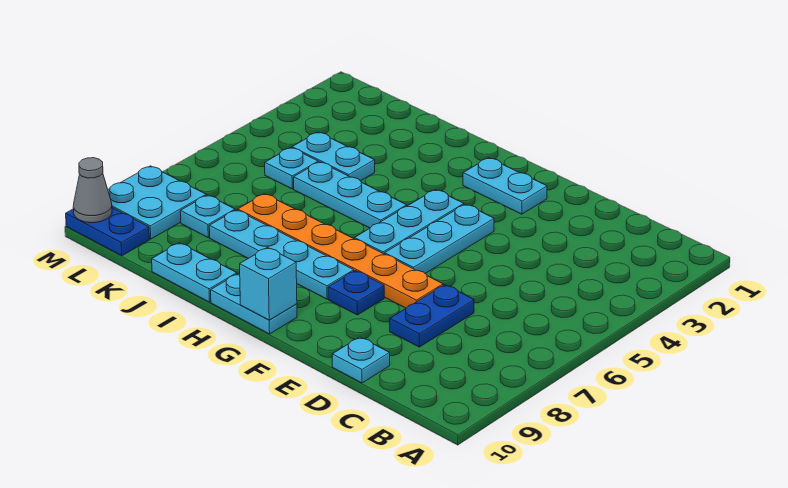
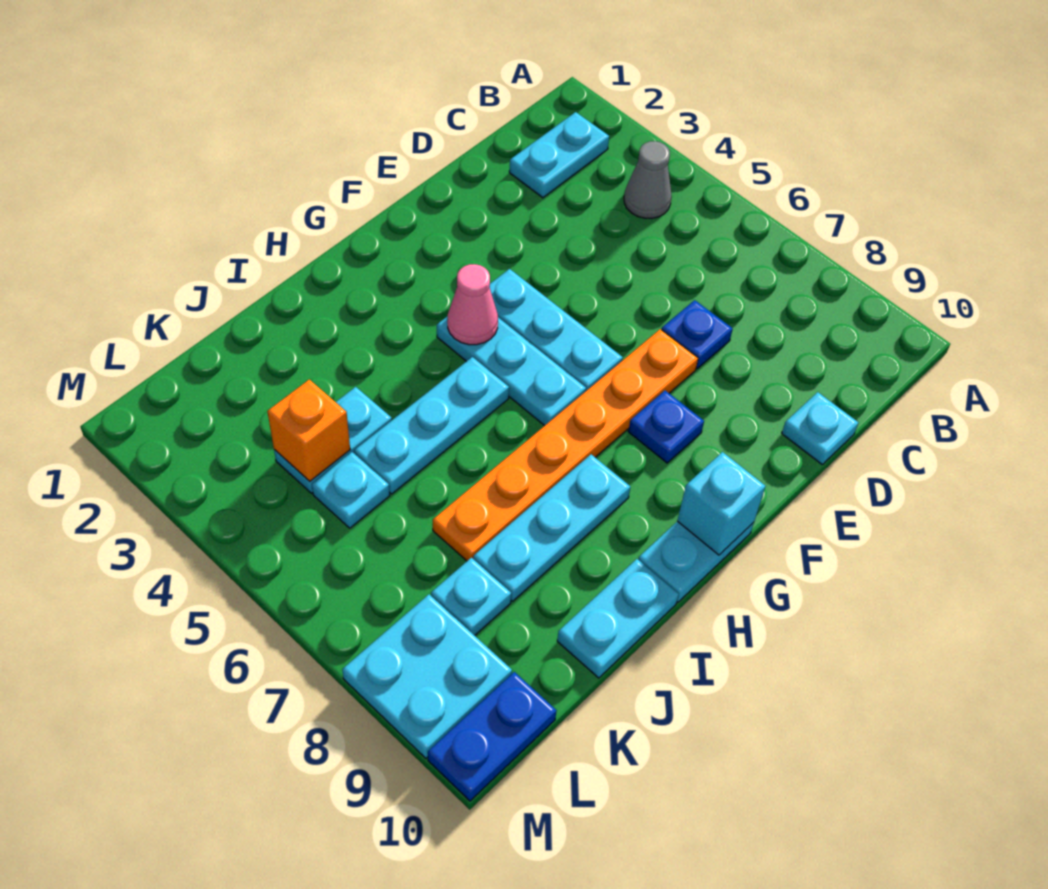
blue plate D7:D8 level 1 -> blue plate D7 level 1
cyan plate F2:G2 level 1 -> cyan plate B2:C2 level 1
none -> pink cone G4 level 2
cyan plate G8:J8 level 1 -> cyan plate H8:J8 level 1
none -> orange brick K4 level 2
grey cone M10 level 2 -> grey cone B4 level 1

